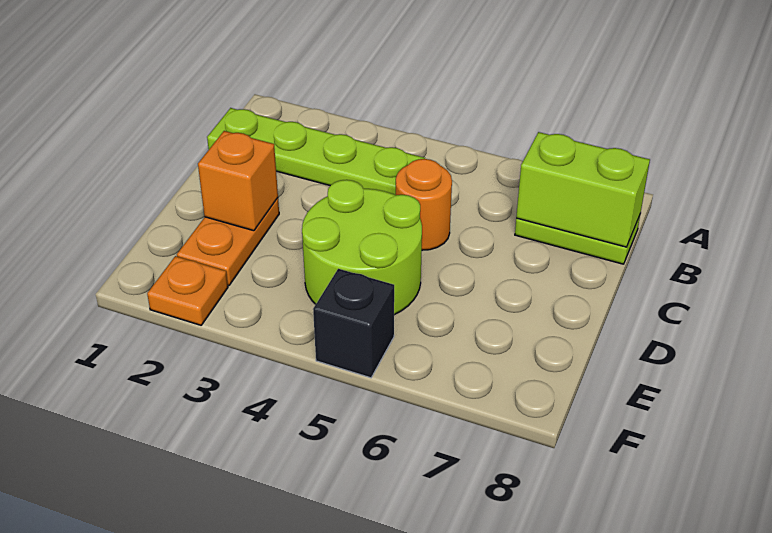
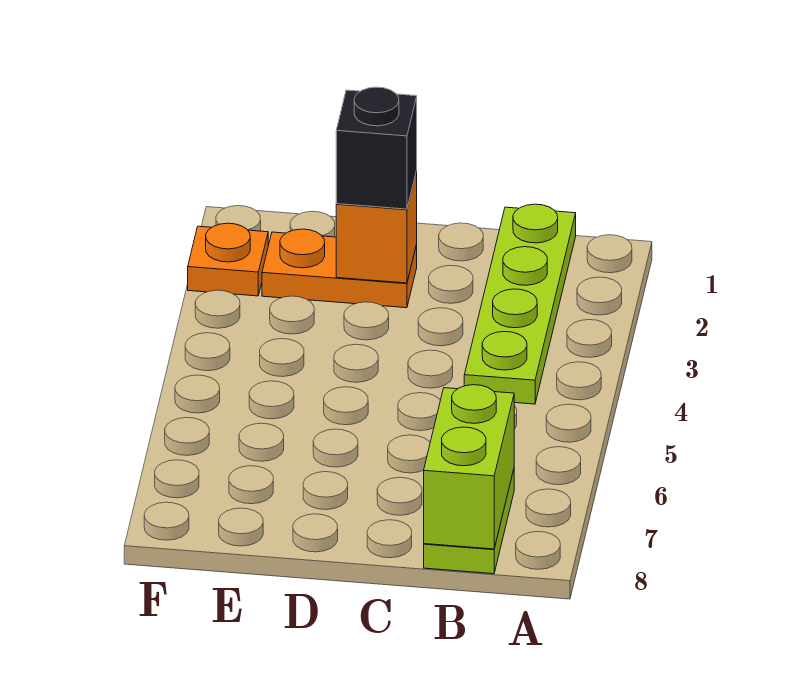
orange round brick C5 level 1 -> none
lime round brick D4:E5 level 1 -> none
black brick F5 level 1 -> black brick D2 level 3

